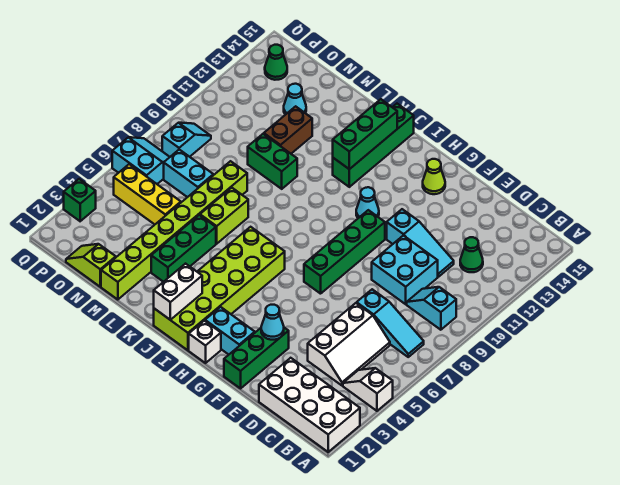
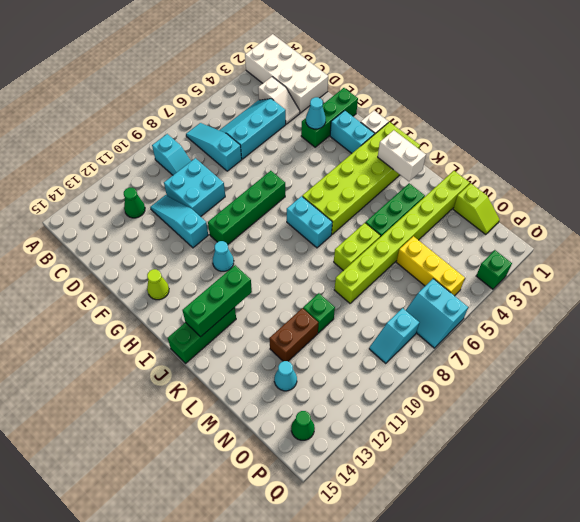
white slope A4:B4 level 1 top A -> white slope C3:D3 level 1 top C
white slope C4:D6 level 1 top D -> cyan slope C4:D6 level 1 top D
white brick J1:J2 level 2 -> white brick J2:K2 level 2
green brick J12:J15 level 1 -> green brick J13:J15 level 1
green brick L10:M10 level 1 -> green brick M10 level 1
cyan brick N7:O7 level 1 -> cyan brick I7:J7 level 1

